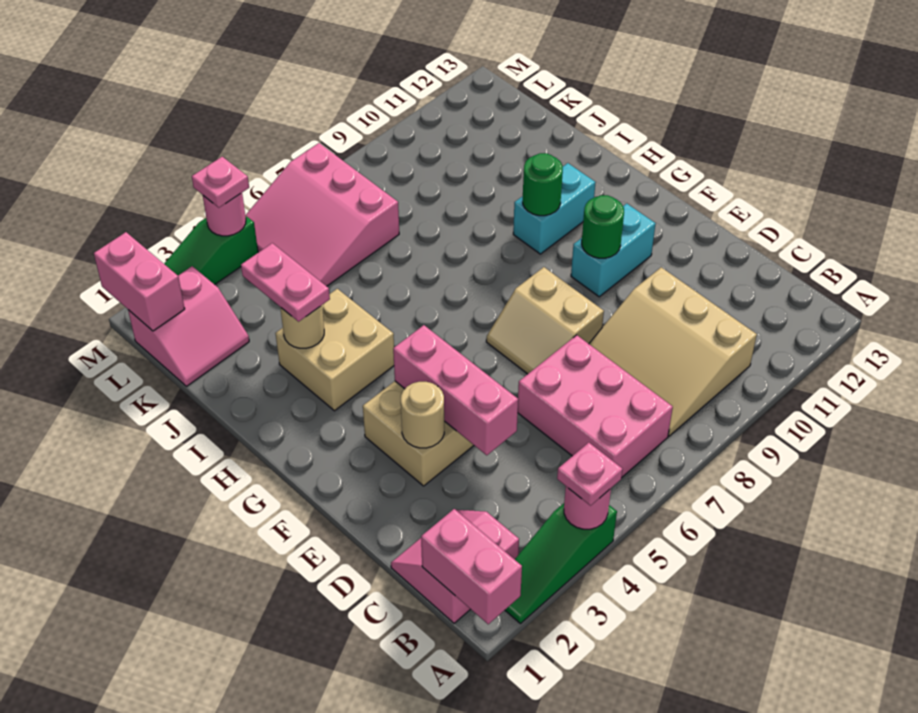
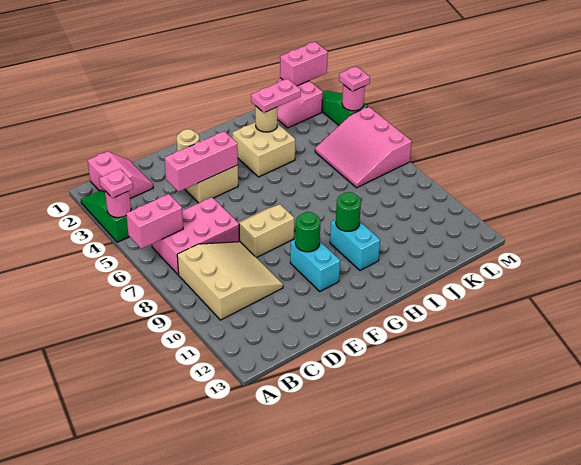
pink brick A1:B1 level 2 -> pink brick A6:B6 level 2
tan slope B8:D10 level 1 top 10 -> tan slope B8:D10 level 1 top B
pink slope K5:M7 level 1 top 7 -> pink slope K5:M7 level 1 top M

